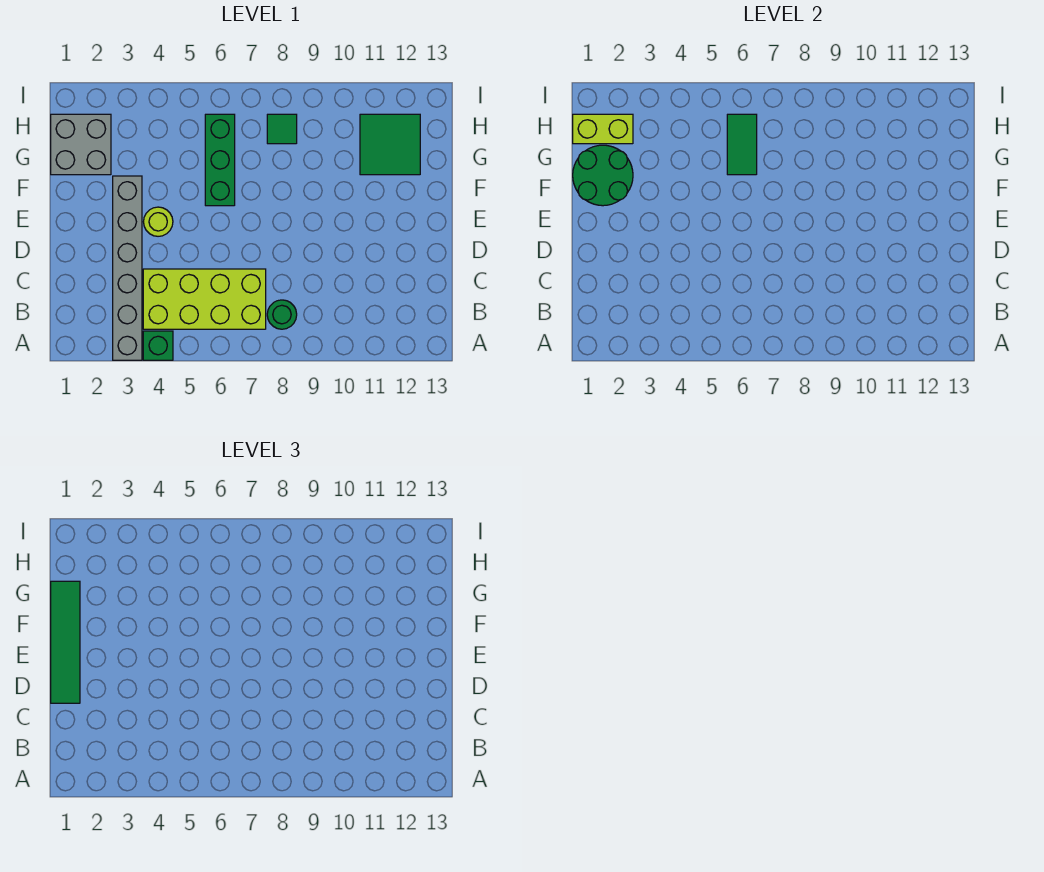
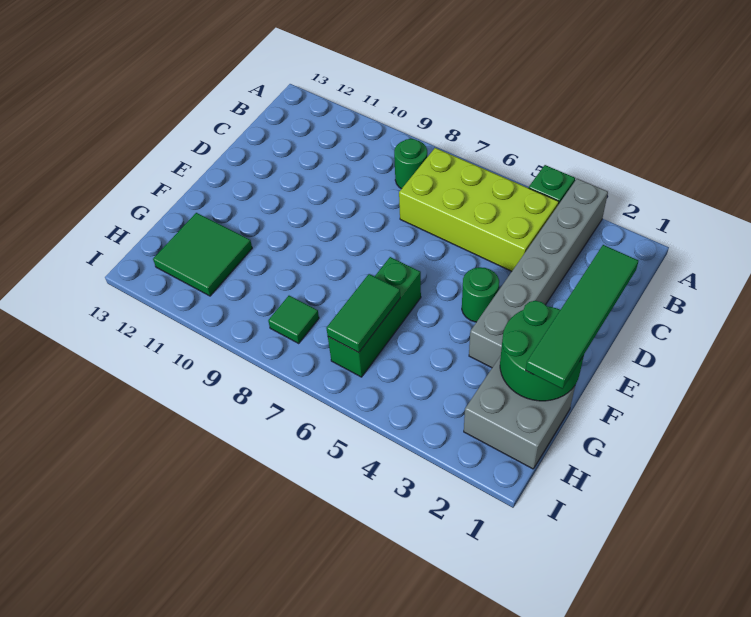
lime round brick E4 level 1 -> green round brick E4 level 1
lime brick H1:H2 level 2 -> none

